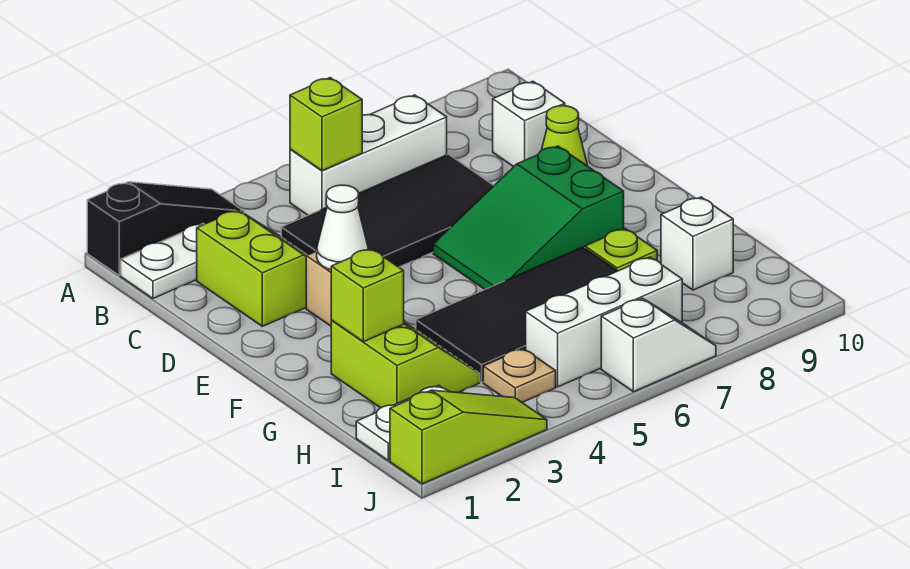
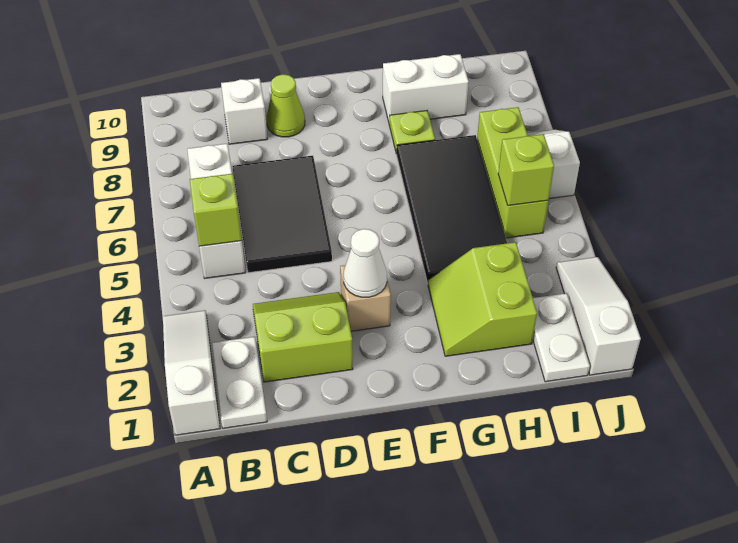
black slope A1:A3 level 1 top 1 -> white slope A1:A3 level 1 top 1
black tile C4:D7 level 1 -> black tile C5:D7 level 1
green slope E6:F8 level 1 top 8 -> none
lime slope G2:H3 level 1 top 2 -> lime slope G2:H3 level 1 top H
lime brick G2 level 2 -> lime brick I5 level 2
white brick H9 level 1 -> white brick G9:H9 level 1
tan plate I4 level 1 -> none
white brick I5:I7 level 1 -> lime brick I5:I7 level 1
lime slope J1:J3 level 1 top 1 -> white slope J1:J3 level 1 top 1

